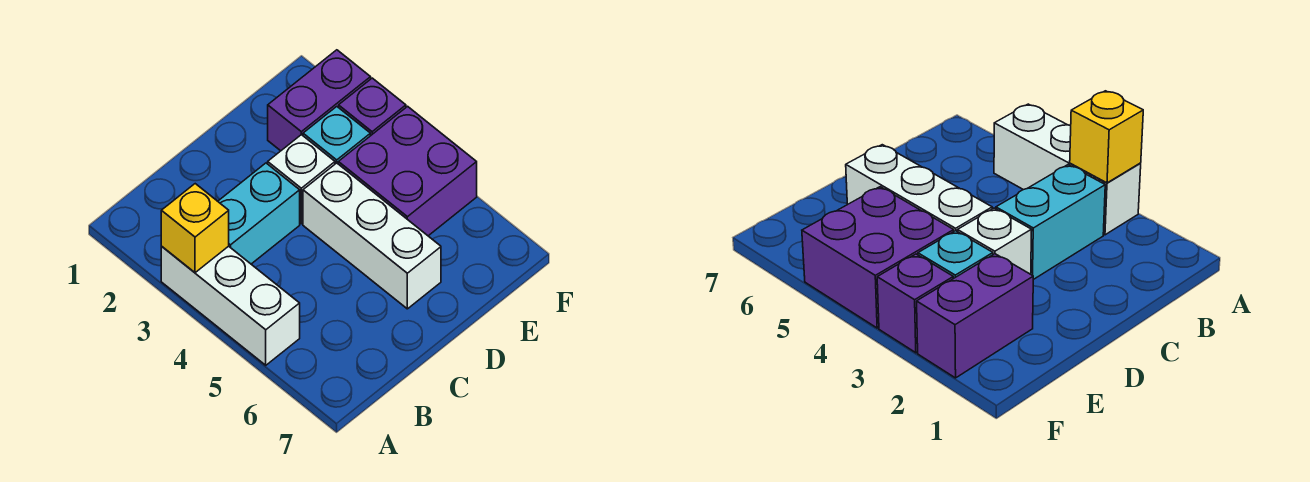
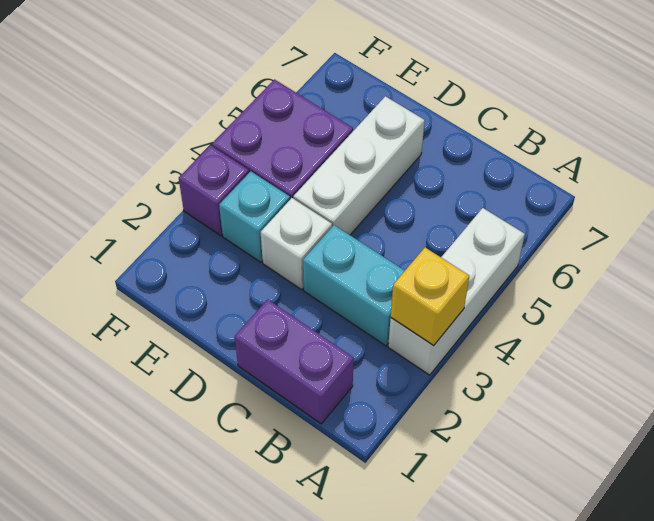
purple brick E2:F2 level 1 -> purple brick B1:C1 level 1

